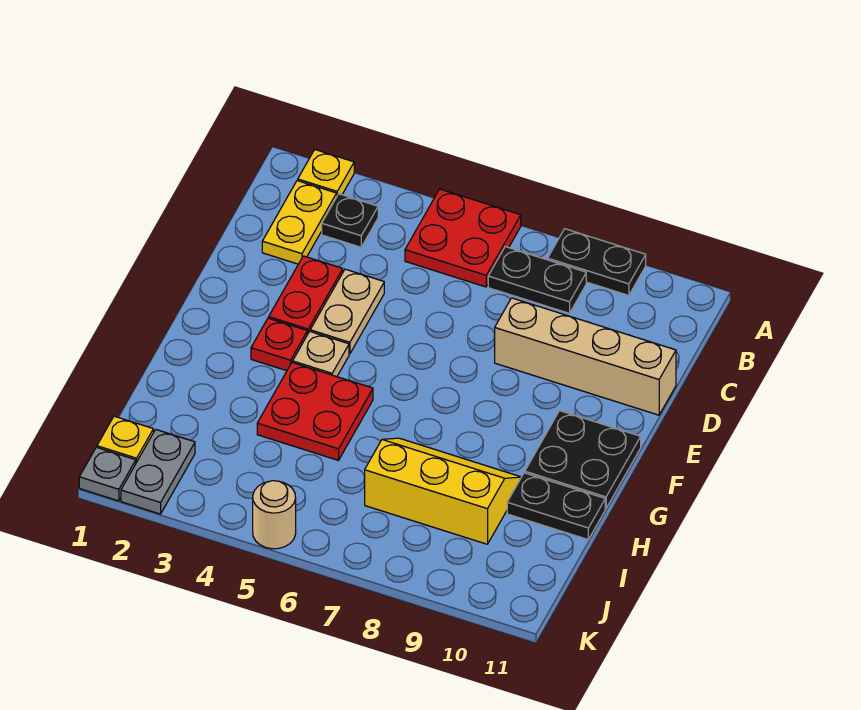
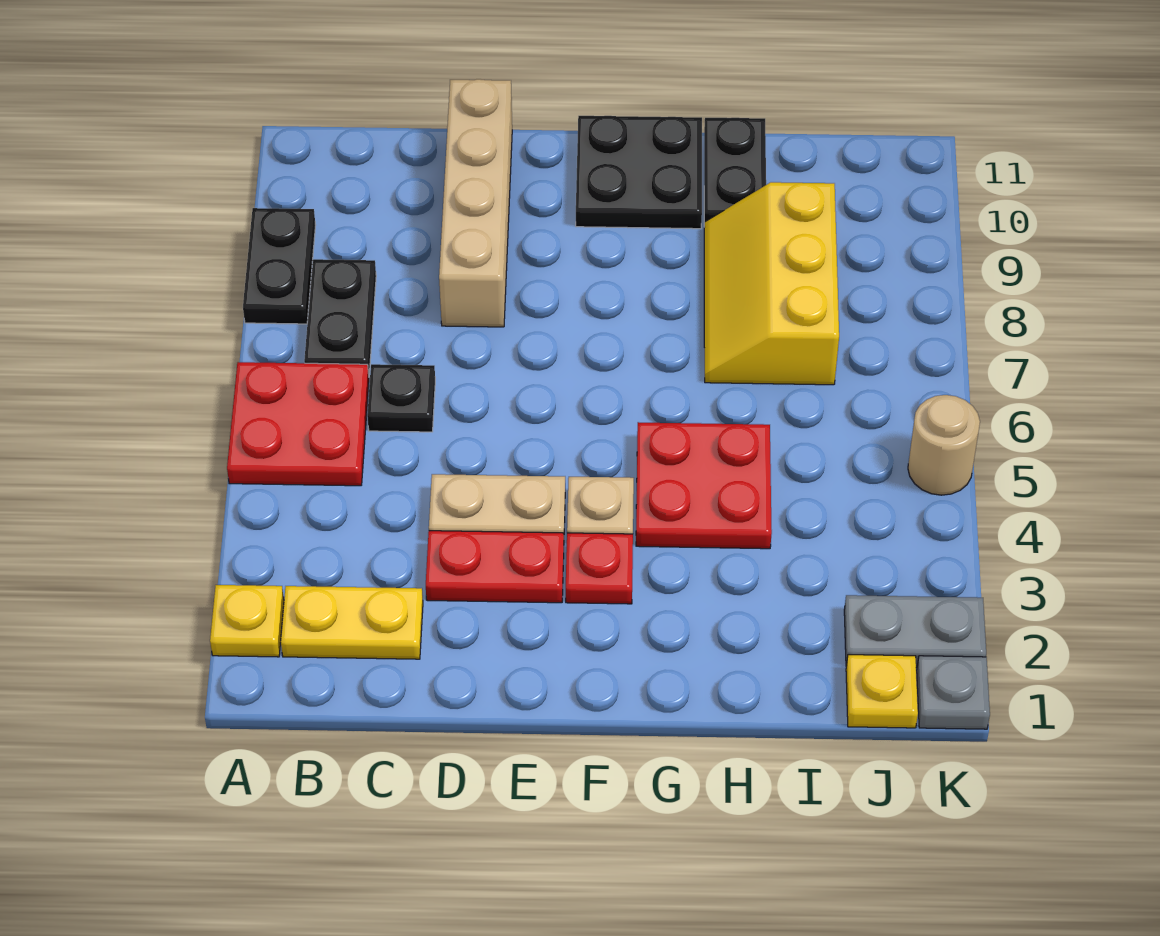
black plate B3 level 1 -> black plate C6 level 1

